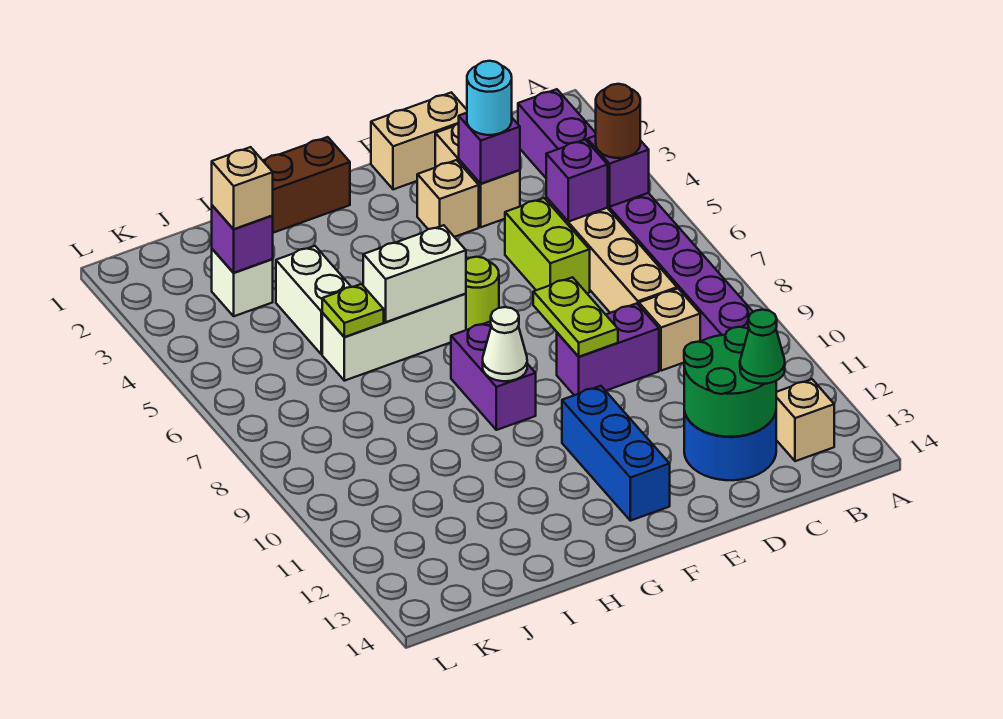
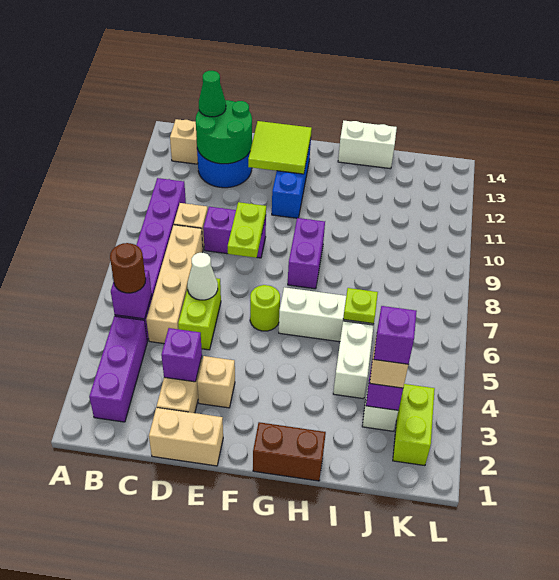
purple brick C5 level 2 -> purple brick J3 level 4
cyan round brick D3 level 3 -> none
none -> lime tile E12:F13 level 2
white brick G6:H6 level 2 -> white brick H14:I14 level 1
white cone G9 level 2 -> white cone D6 level 2
none -> lime brick K2:K3 level 1

